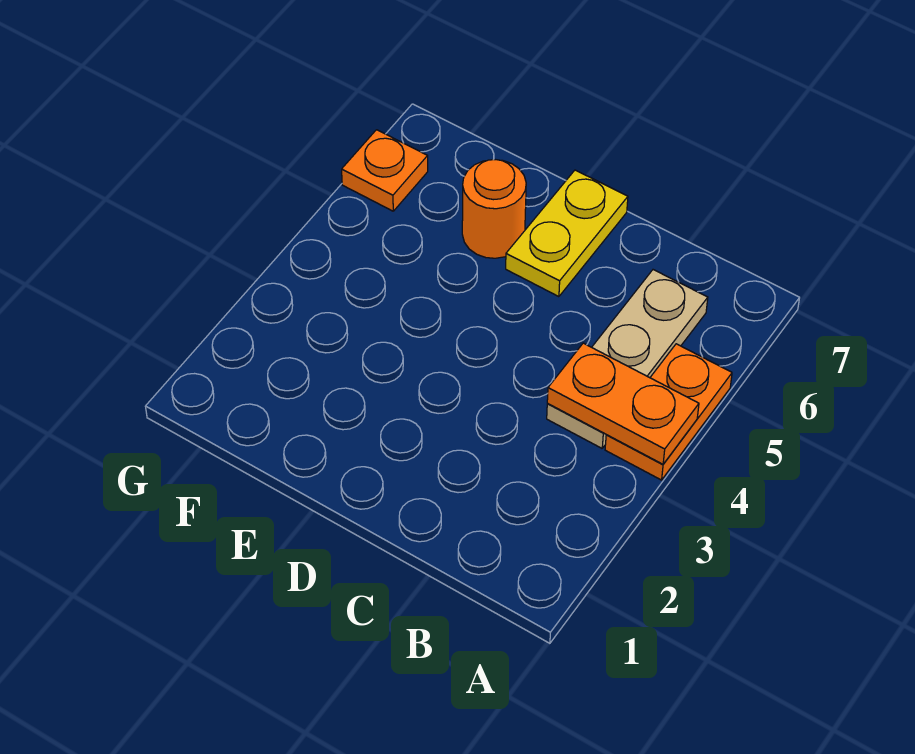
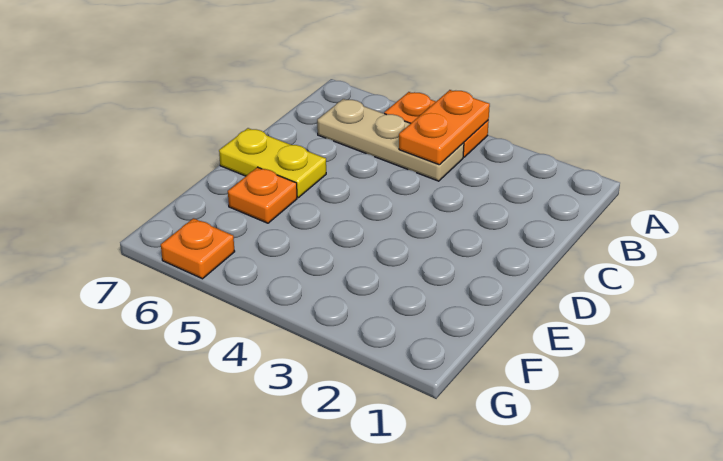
orange round brick E6 level 1 -> orange plate E6 level 1

